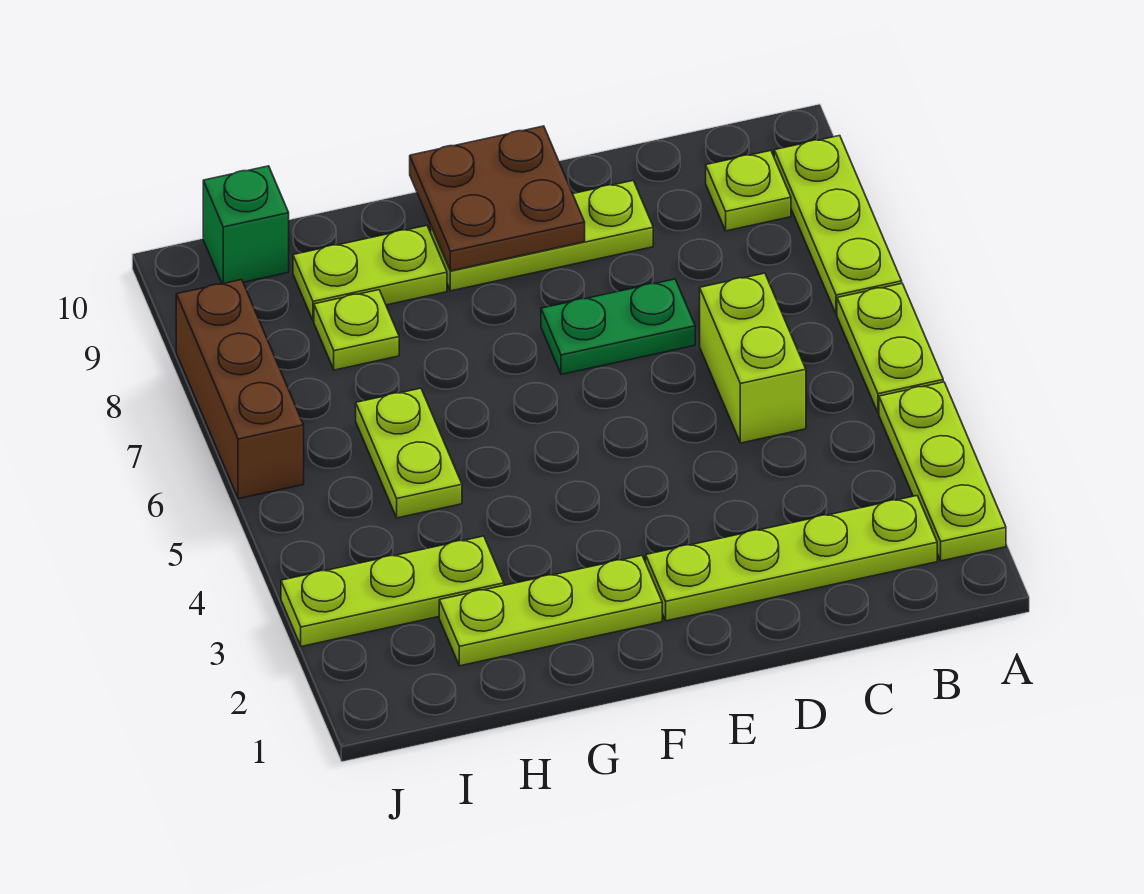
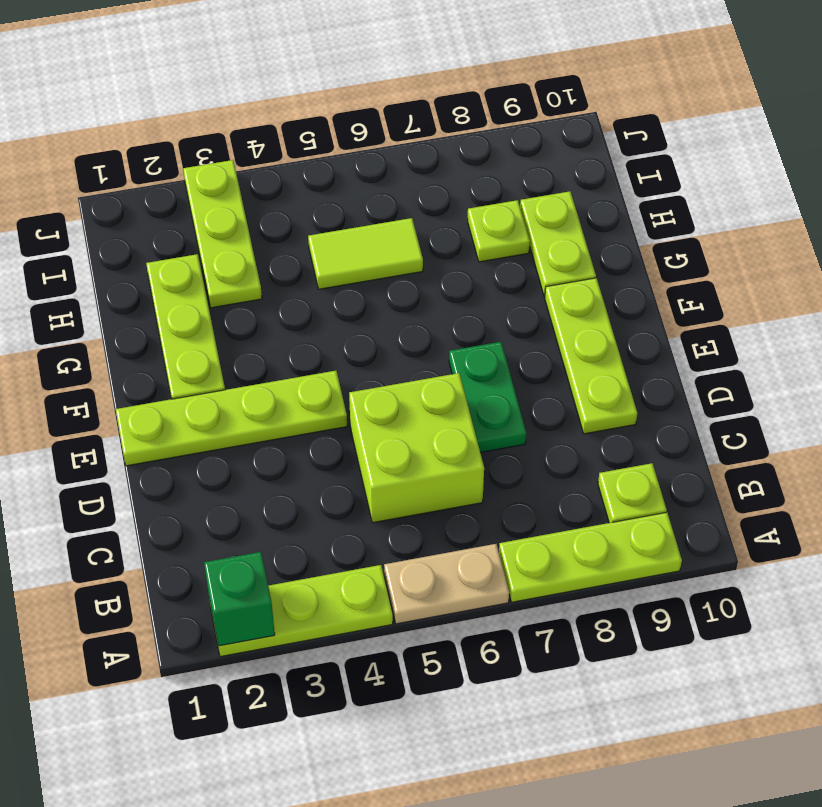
lime plate A5:A6 level 1 -> tan plate A5:A6 level 1
lime plate B2:E2 level 1 -> lime plate E1:E4 level 1
lime brick C5:C6 level 1 -> lime brick C5:D6 level 1
brown plate E9:F10 level 2 -> none
lime plate H5:H6 level 1 -> lime tile H5:H6 level 1
green brick I10 level 1 -> green brick A2 level 2
brown brick J6:J8 level 1 -> none

